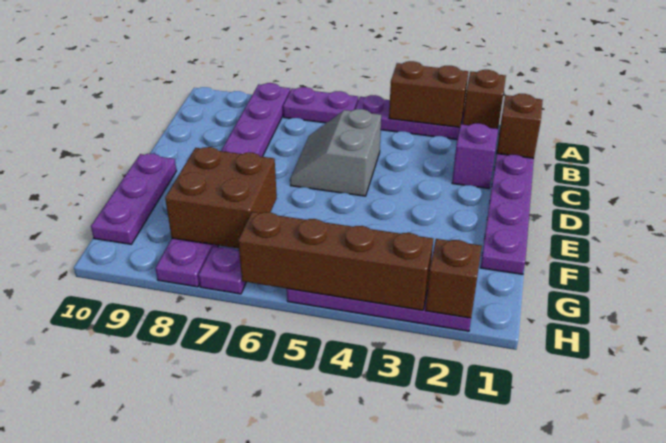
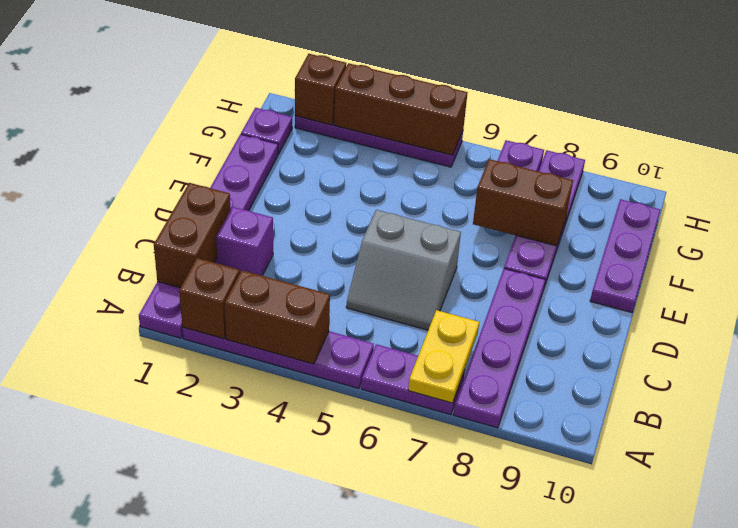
none -> yellow plate A7:B7 level 2
brown brick B1 level 2 -> brown brick B1:C1 level 2
grey slope C5:D6 level 1 top 5 -> grey slope C5:D6 level 1 top D
brown brick F7:G8 level 2 -> brown brick F7:F8 level 2
none -> purple plate G1 level 1
brown brick H3:H6 level 2 -> brown brick H3:H5 level 2

